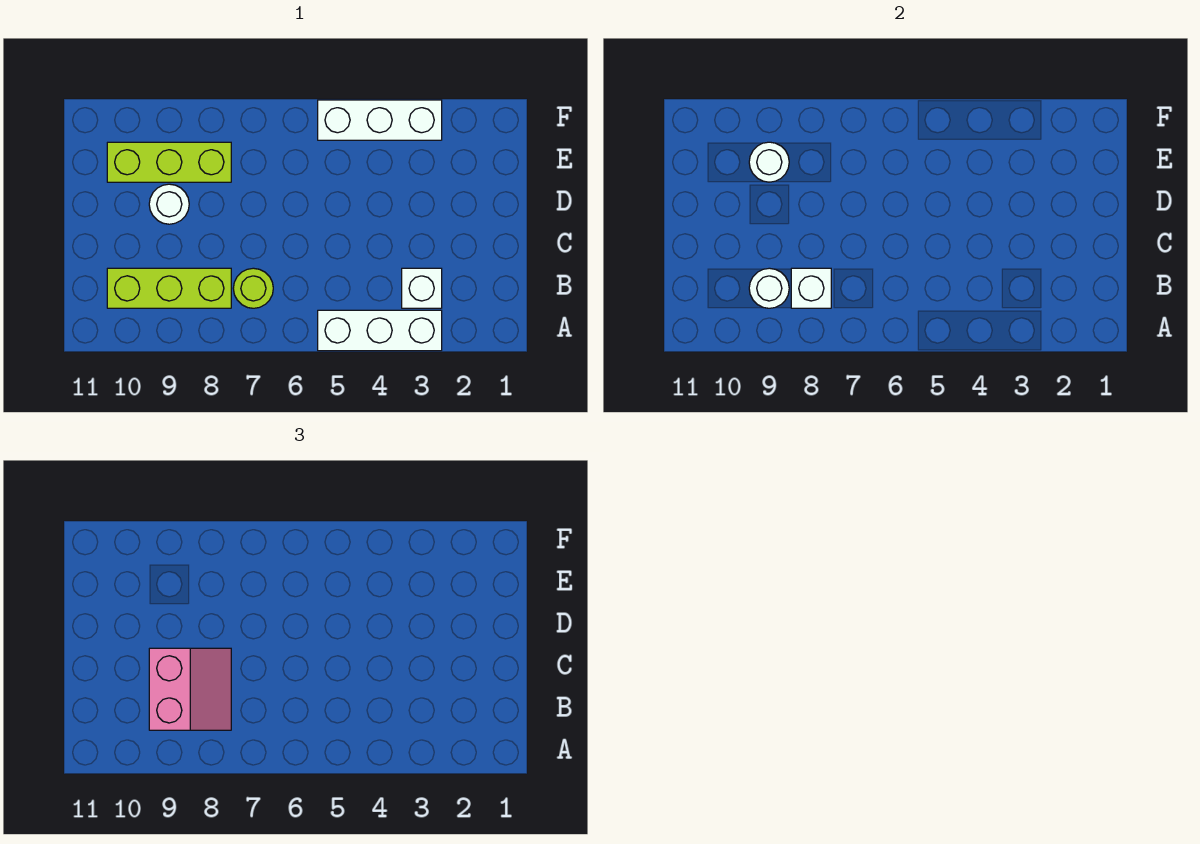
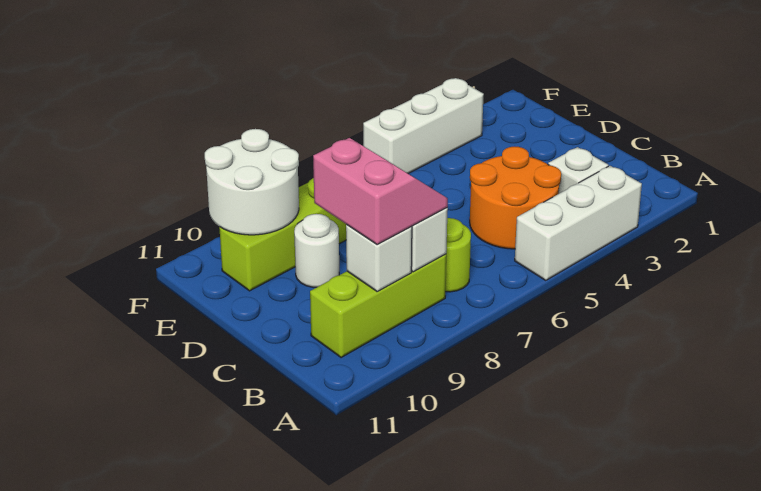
none -> orange round brick B4:C5 level 1
white round brick B9 level 2 -> white brick B9 level 2
white round brick E9 level 2 -> white round brick E9:F10 level 2

